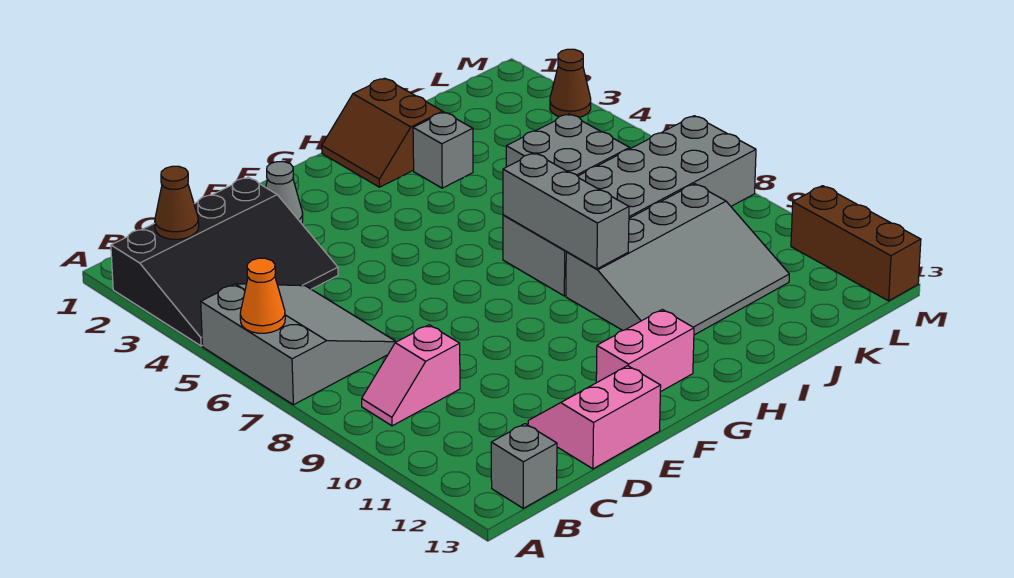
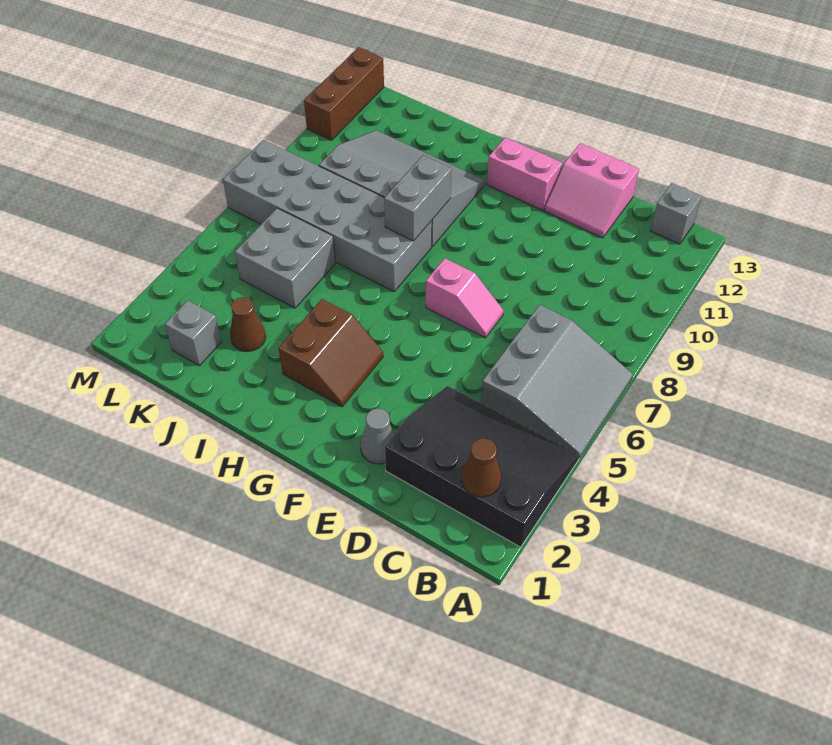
grey slope A5:C7 level 1 top A -> grey slope A5:C7 level 1 top C
orange cone A6 level 2 -> none
pink slope B9:C9 level 1 top C -> pink slope E7:F7 level 1 top F
brown slope H1:I2 level 1 top I -> brown slope G3:H4 level 1 top H
grey brick H7:H9 level 2 -> grey brick H8:H9 level 2
grey brick I3 level 1 -> grey brick K2 level 1
brown cone M3 level 1 -> brown cone J3 level 1

